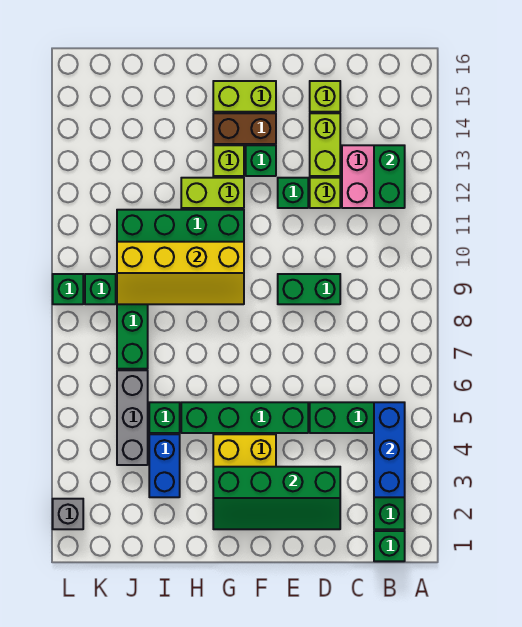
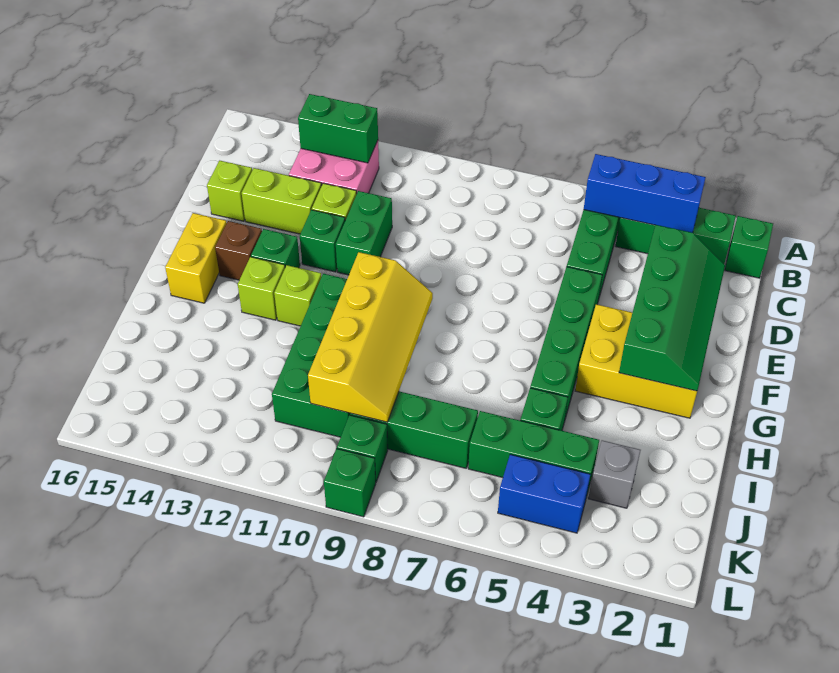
green brick D9:E9 level 1 -> green brick D11:E11 level 1
brown brick F14:G14 level 1 -> brown brick F14 level 1
lime brick F15:G15 level 1 -> yellow brick F15:G15 level 1
lime brick G12:H12 level 1 -> lime brick G12 level 1
blue brick I3:I4 level 1 -> blue brick K4:K5 level 1
grey brick J4:J6 level 1 -> green brick J4:J6 level 1
grey brick L2 level 1 -> grey brick J3 level 1

